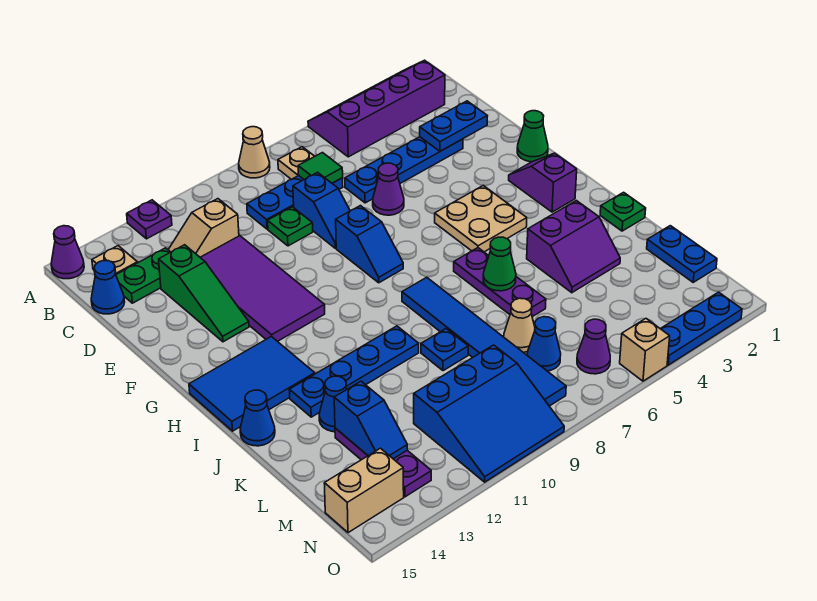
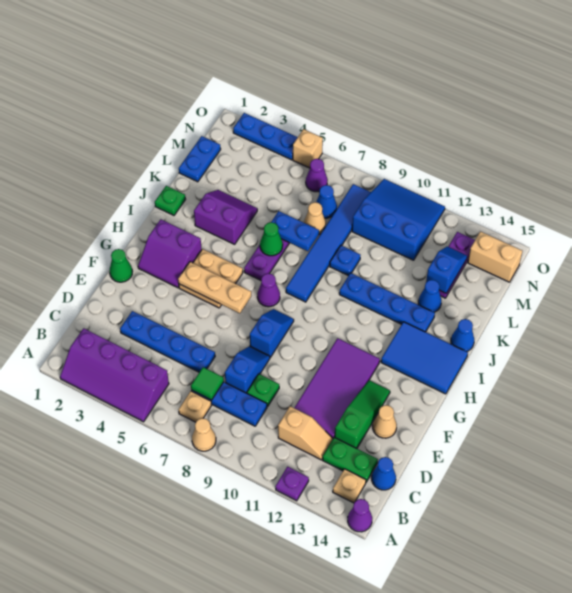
blue plate D2:D3 level 2 -> blue plate K6:K7 level 2
purple cone E6 level 1 -> purple cone H7 level 1
none -> tan cone E14 level 1
purple slope G2:H2 level 1 top H -> purple slope G2:H3 level 1 top H
none -> tan plate G4:G6 level 2

